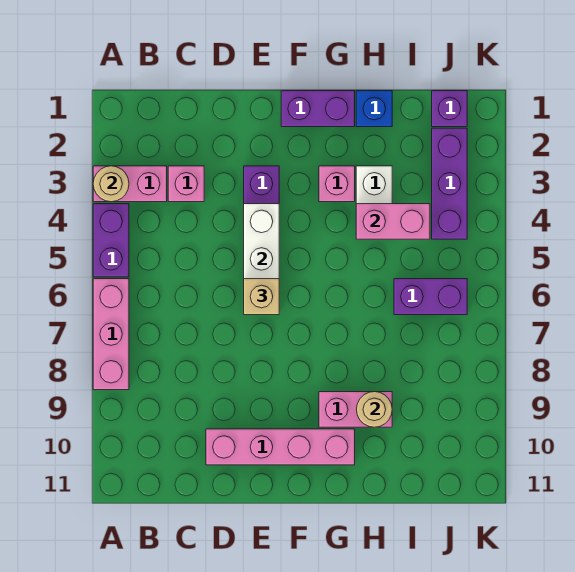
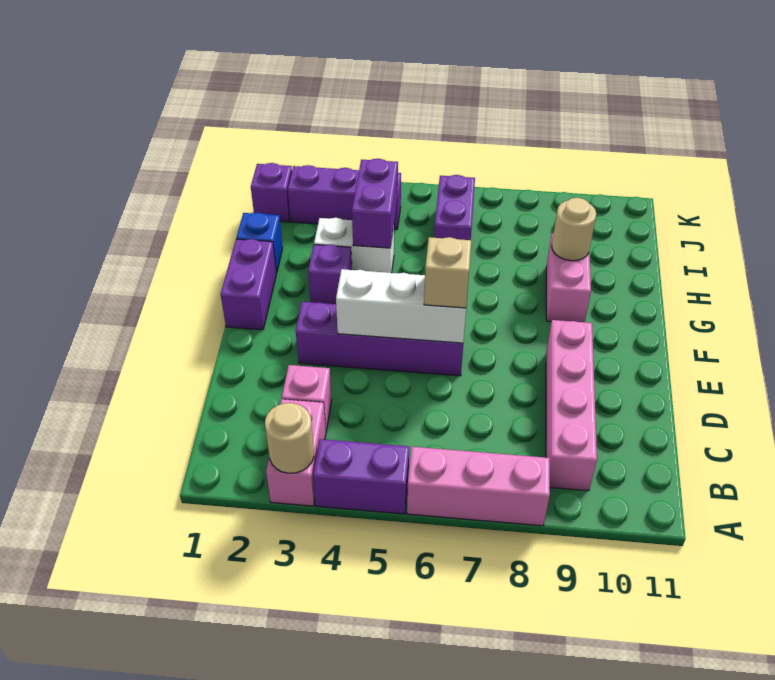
pink brick D10:G10 level 1 -> pink brick B9:E9 level 1
pink brick G3 level 1 -> purple brick G3 level 1
pink brick H4:I4 level 2 -> purple brick H4:I4 level 2

